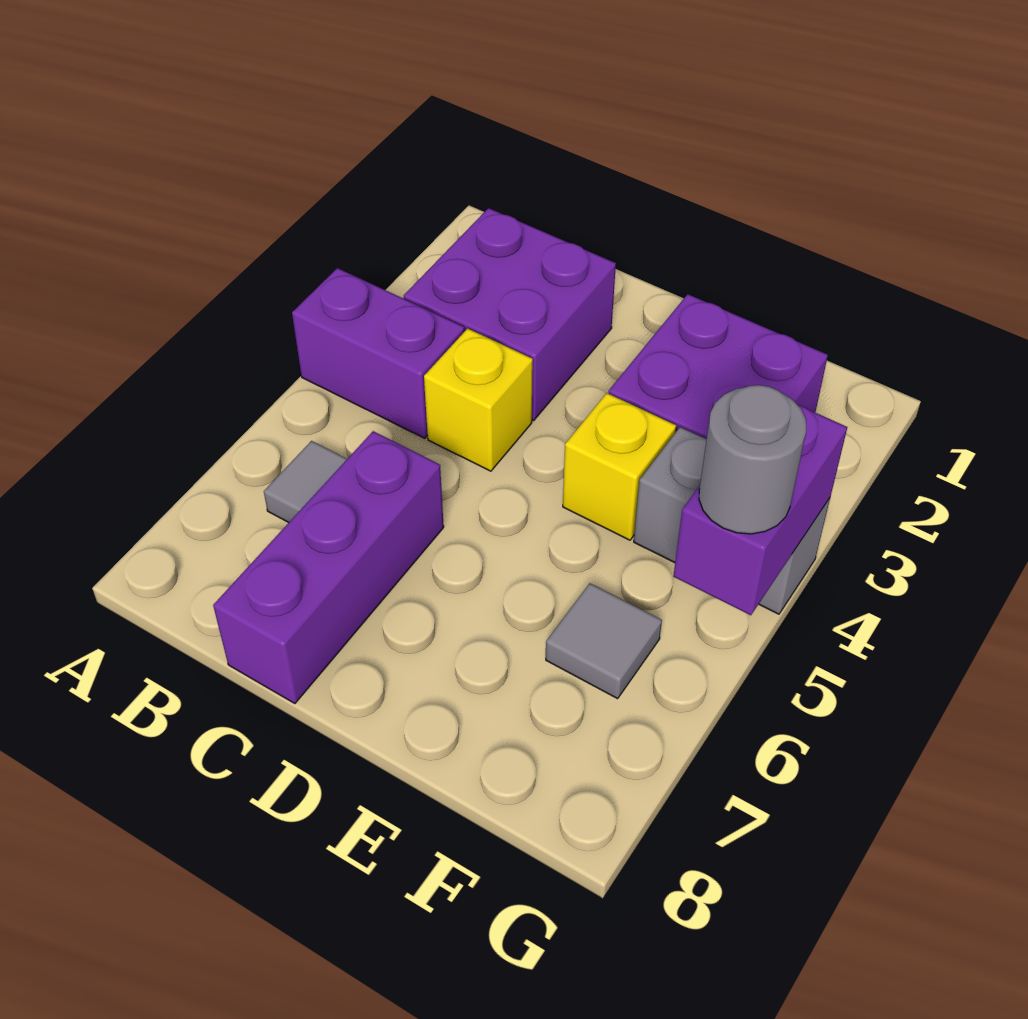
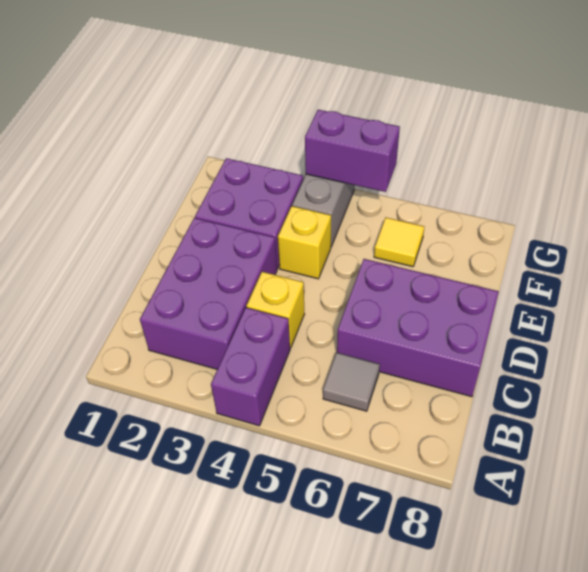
purple brick B2:C3 level 1 -> purple brick B2:D3 level 1
purple brick C6:C8 level 1 -> purple brick C6:D8 level 1
grey tile F6 level 1 -> yellow tile F6 level 1
grey round brick G5 level 3 -> none

